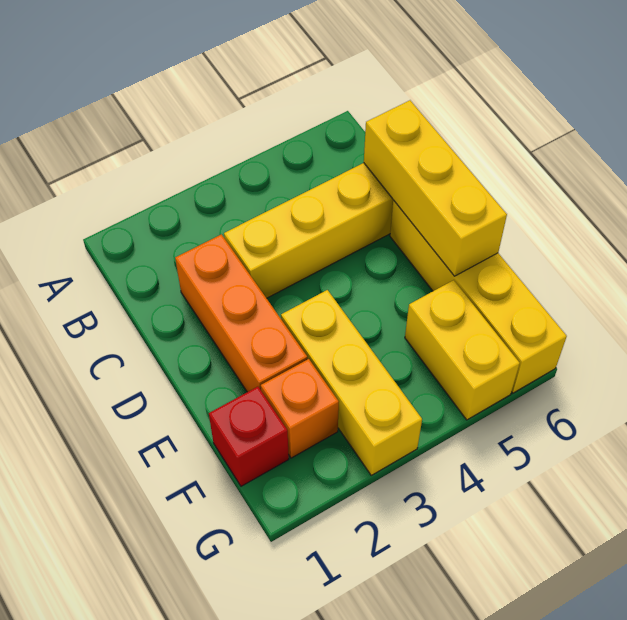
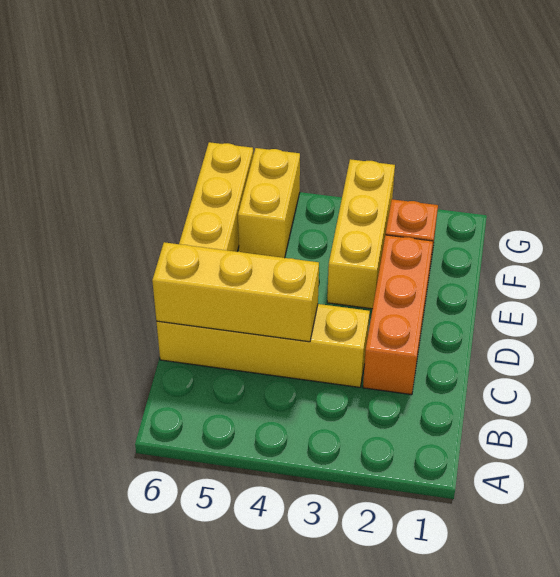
yellow brick C6:E6 level 2 -> yellow brick C4:C6 level 2
red brick F1 level 1 -> none

